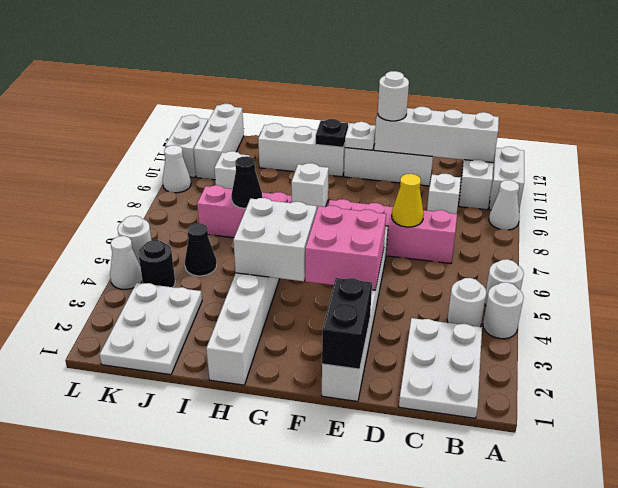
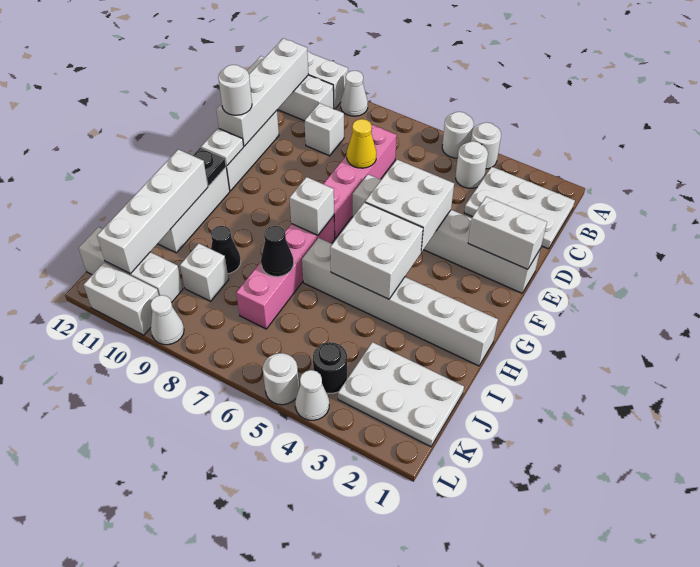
black brick E1:E2 level 2 -> white brick E1:E2 level 2
pink brick E4:F5 level 2 -> white brick E4:F5 level 2
none -> white brick H11:K11 level 2
black cone J5 level 1 -> black cone I9 level 1

